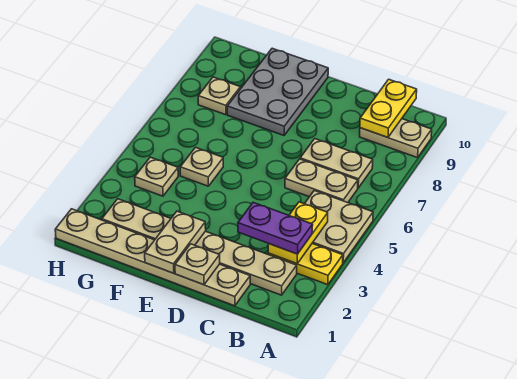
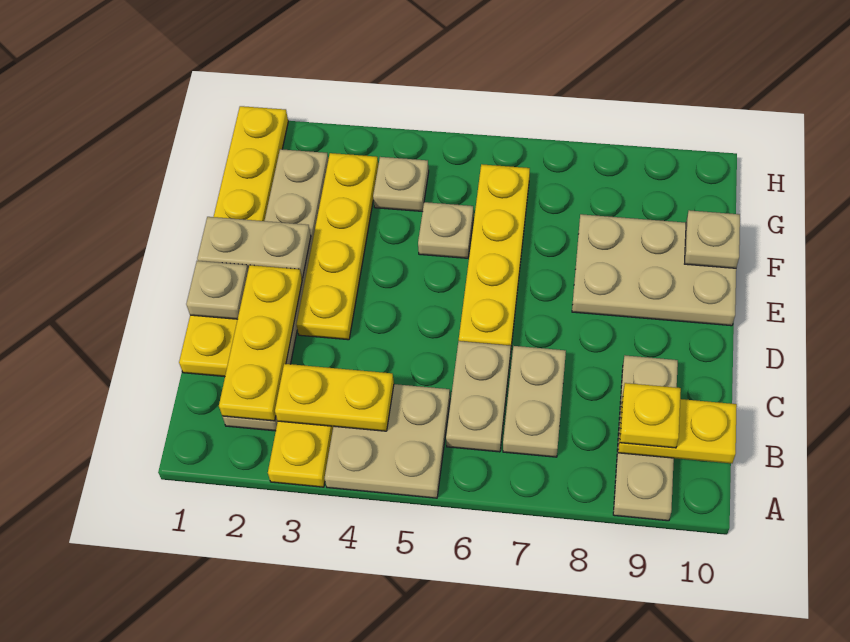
tan plate A9:B9 level 1 -> tan plate A9:C9 level 1
none -> yellow plate B2:D2 level 2
purple plate B3:C3 level 3 -> none
none -> yellow plate B9 level 3
tan plate C1:H1 level 1 -> yellow plate C1:H1 level 1
none -> yellow plate D3:G3 level 1
none -> yellow plate D6:G6 level 1
grey plate E8:F10 level 1 -> tan plate E8:F10 level 1
tan plate G8 level 1 -> tan plate F10 level 2

